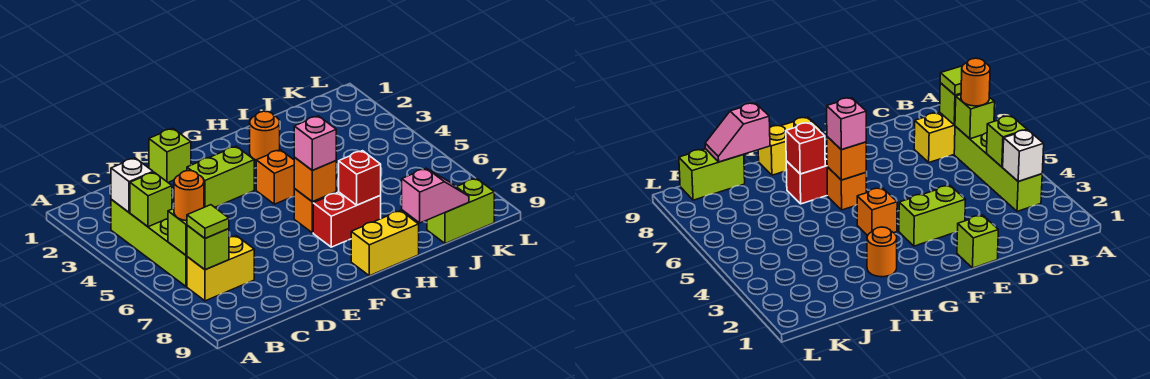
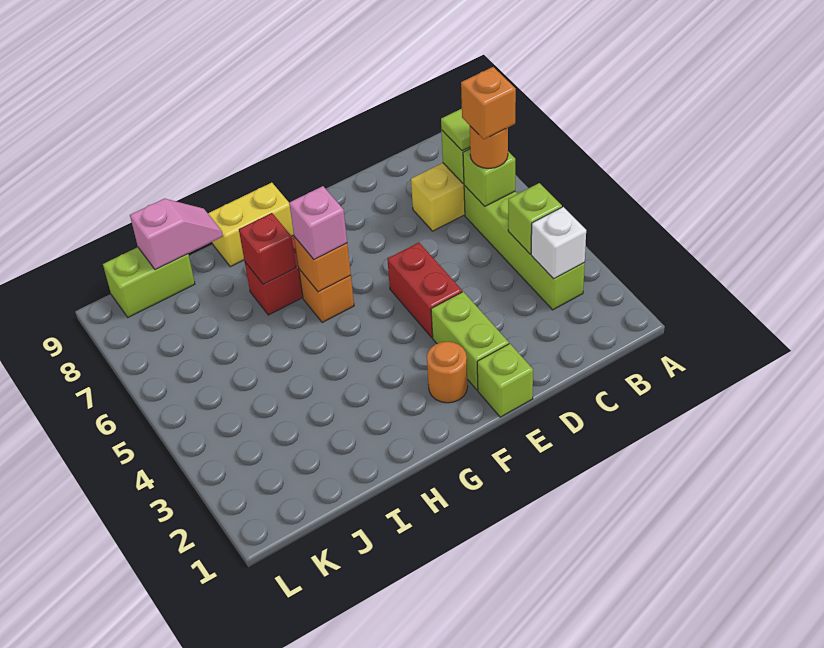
lime brick E3:F3 level 1 -> lime brick E2:E3 level 1
none -> red brick E4:E5 level 1
orange brick G4 level 1 -> orange brick B6 level 4
orange round brick H2 level 1 -> orange round brick F2 level 1
pink slope I9:J9 level 2 top I -> pink slope I9:J9 level 2 top J

